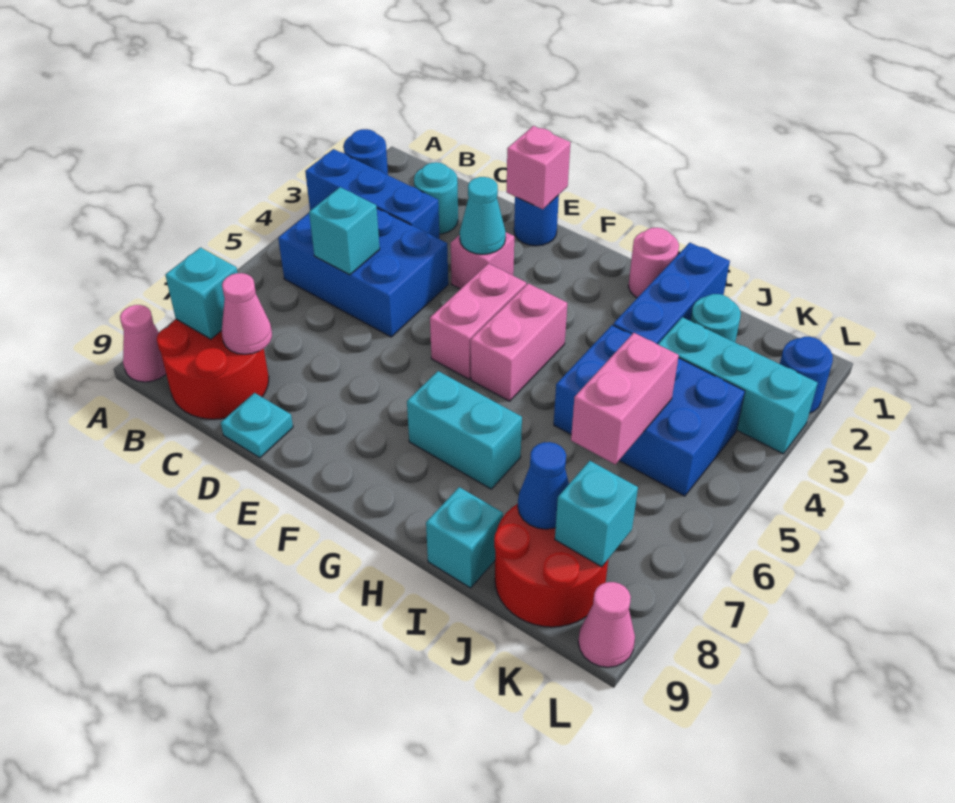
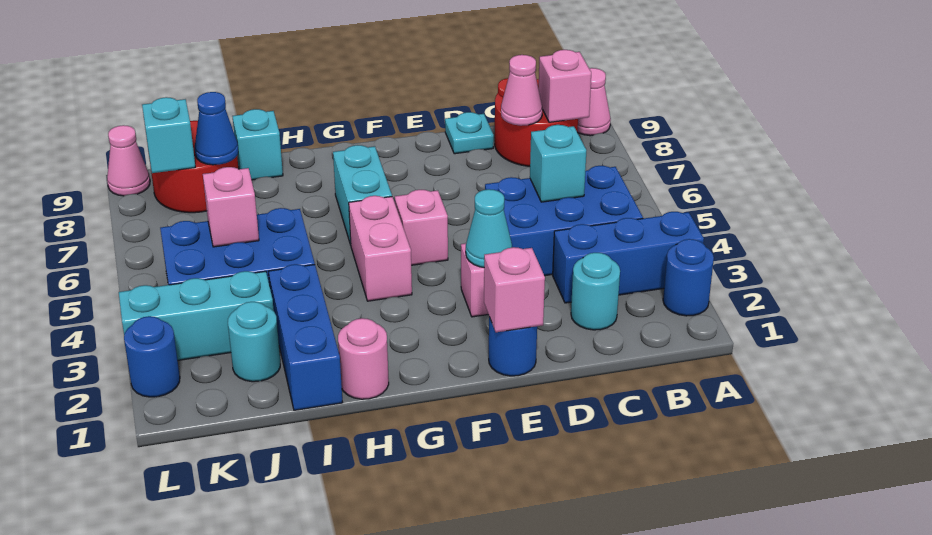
cyan brick B8 level 2 -> pink brick B8 level 2
pink brick F4:F5 level 1 -> pink brick F5 level 1
cyan brick G7:H7 level 1 -> cyan brick G6:G7 level 1
pink brick J5:J6 level 2 -> pink brick J5 level 2

